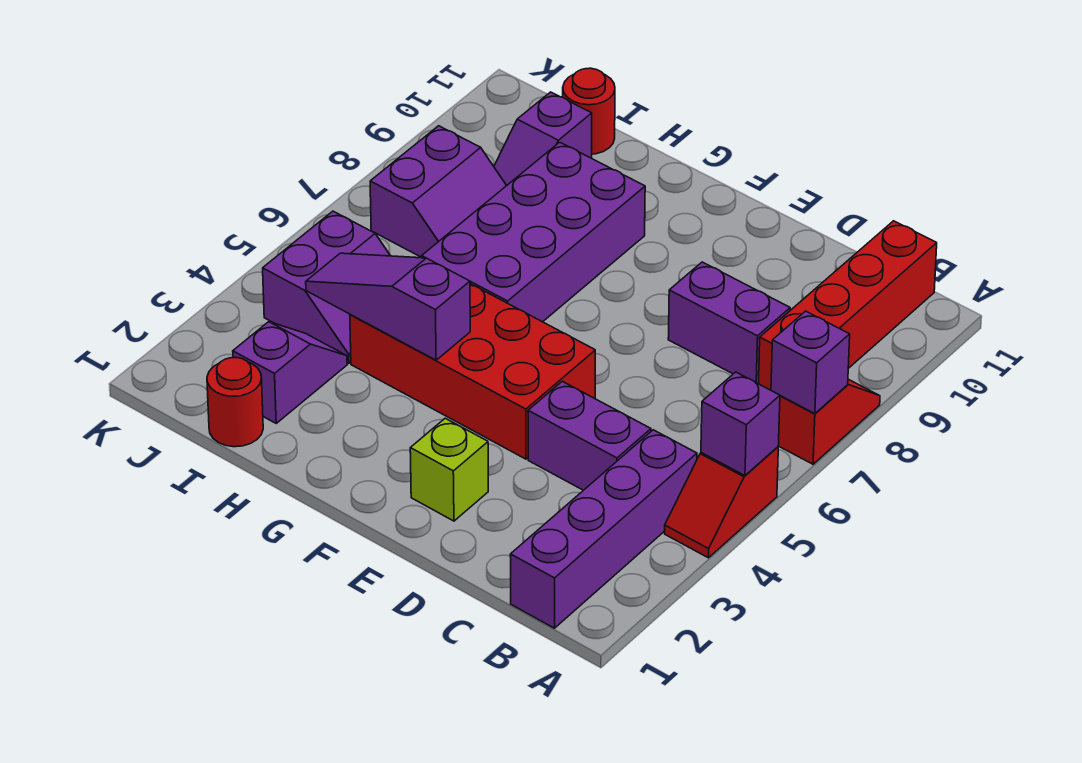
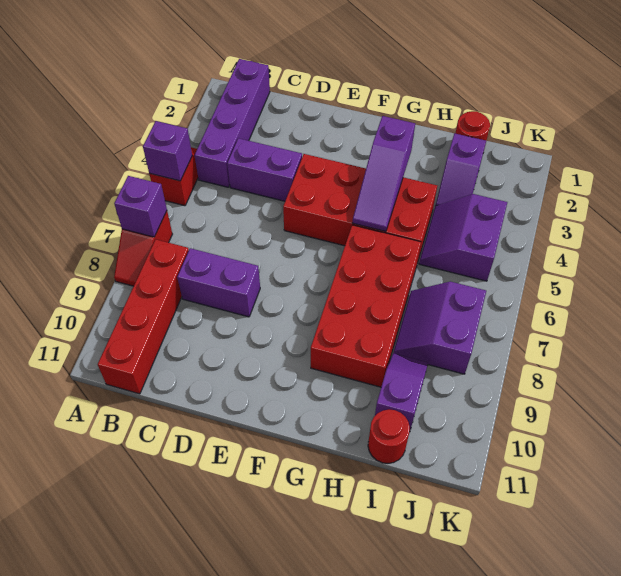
lime brick E2 level 1 -> none
purple slope G4:I4 level 2 top G -> purple slope G3:G5 level 2 top 3
purple brick G6:H9 level 1 -> red brick G6:H9 level 1

